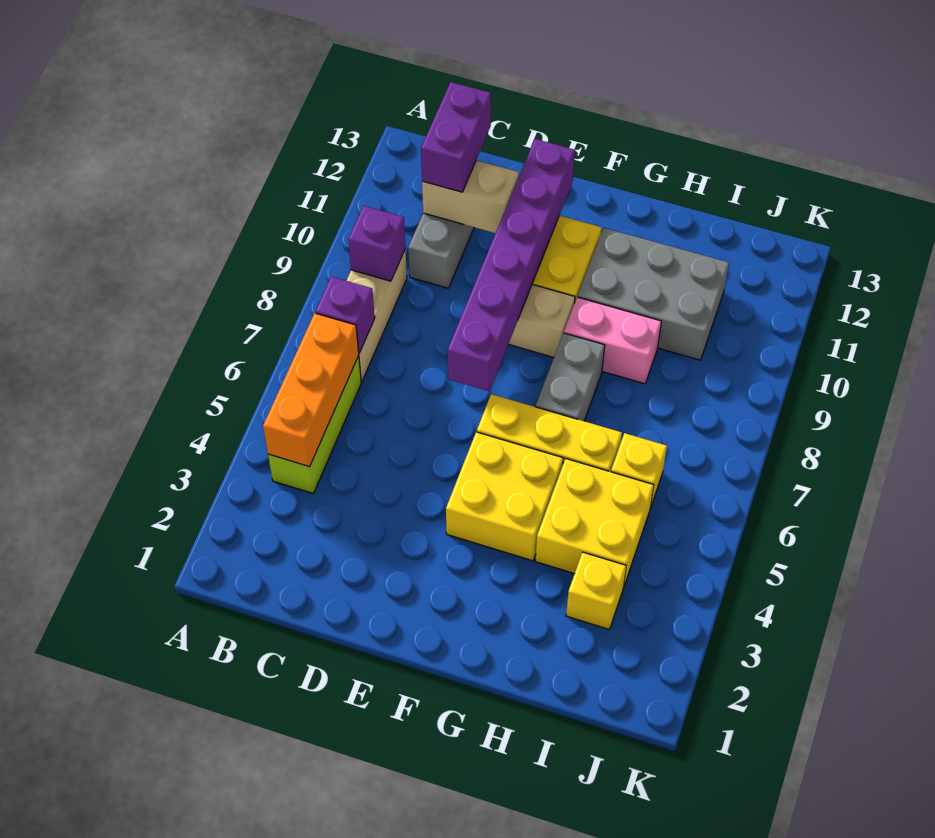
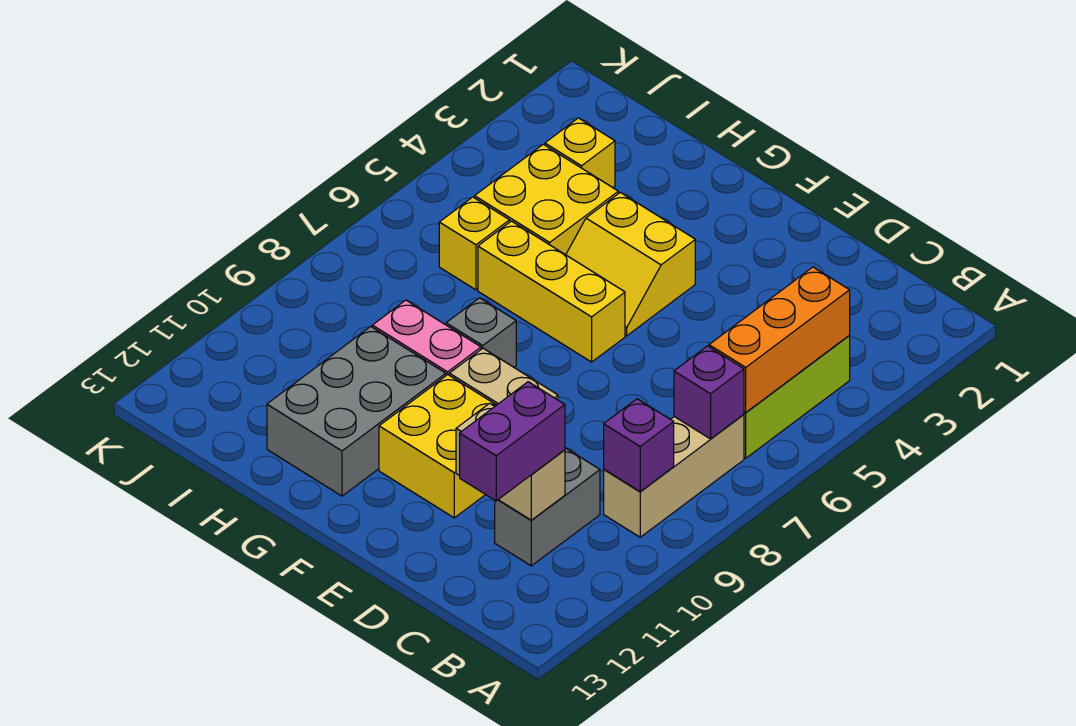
purple brick E7:E12 level 2 -> none
yellow brick F4:G5 level 1 -> yellow slope F4:G5 level 1 top 4
grey brick G7:G8 level 1 -> grey brick G8 level 1
grey brick G10:I11 level 1 -> grey brick G10:H12 level 1

